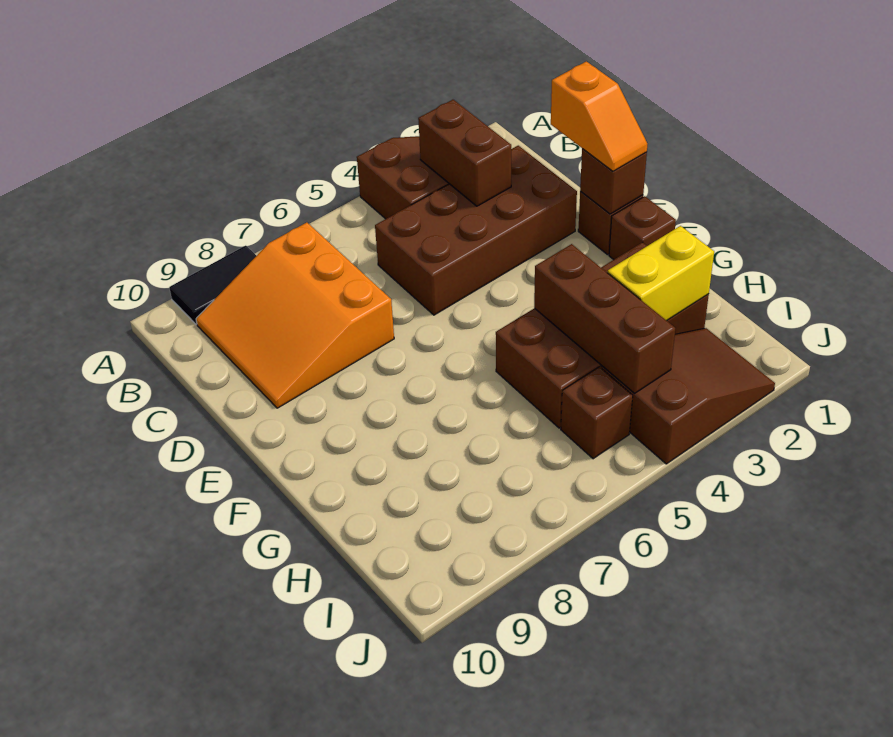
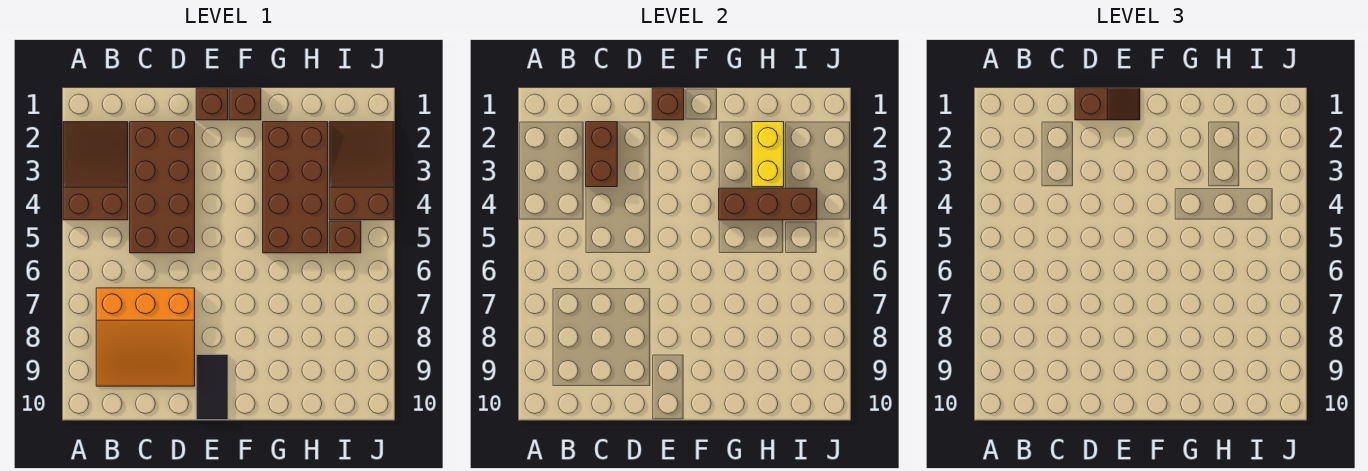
black tile A8:A9 level 1 -> black tile E9:E10 level 1
brown brick B3:C3 level 2 -> brown brick C2:C3 level 2
orange slope D1:E1 level 3 top D -> brown slope D1:E1 level 3 top D

